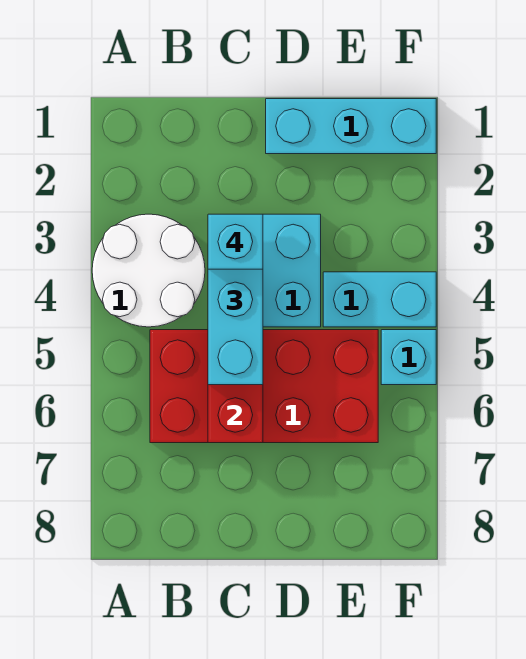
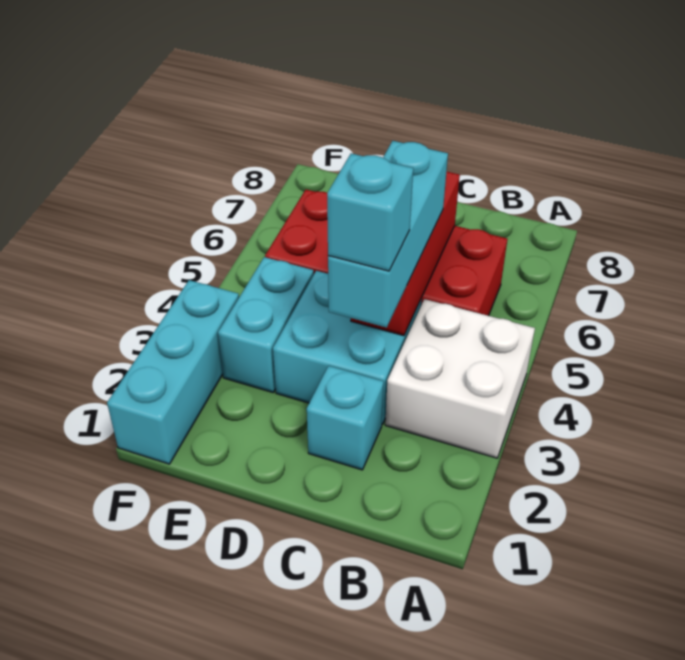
white round brick A3:B4 level 1 -> white brick A3:B4 level 1
cyan brick D1:F1 level 1 -> cyan brick F1:F3 level 1
cyan brick E4:F4 level 1 -> cyan brick E3:E4 level 1
cyan brick F5 level 1 -> cyan brick C2 level 1

